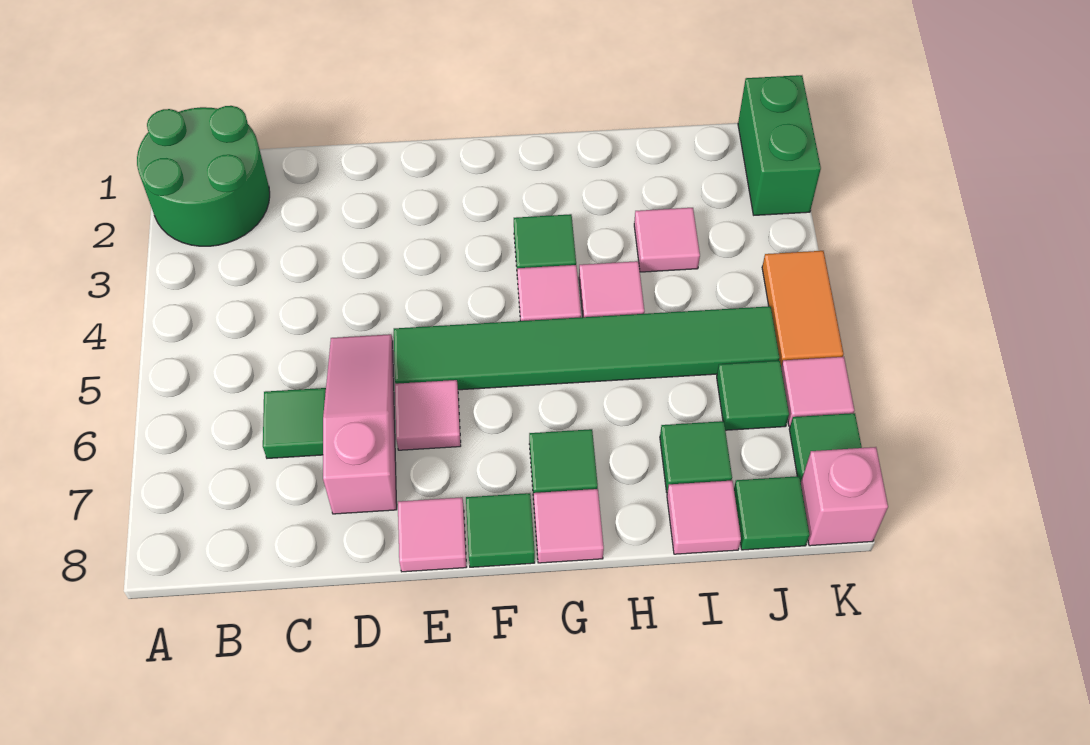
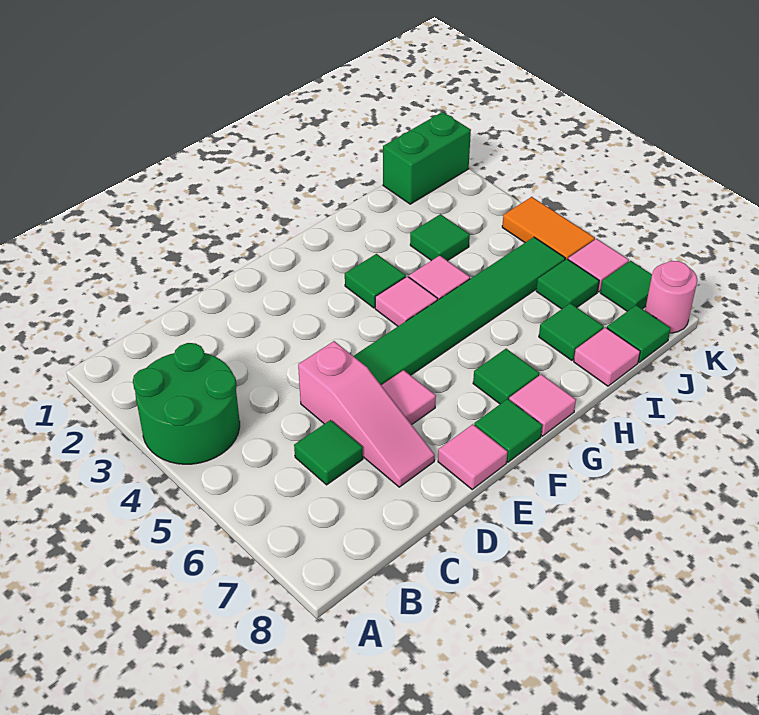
green round brick A1:B2 level 1 -> green round brick A3:B4 level 1
pink slope D5:D7 level 1 top 7 -> pink slope D5:D7 level 1 top 5
pink tile I3 level 1 -> green tile I3 level 1
green brick K1:K2 level 1 -> green brick J1:K1 level 1
pink brick K8 level 1 -> pink round brick K8 level 1

